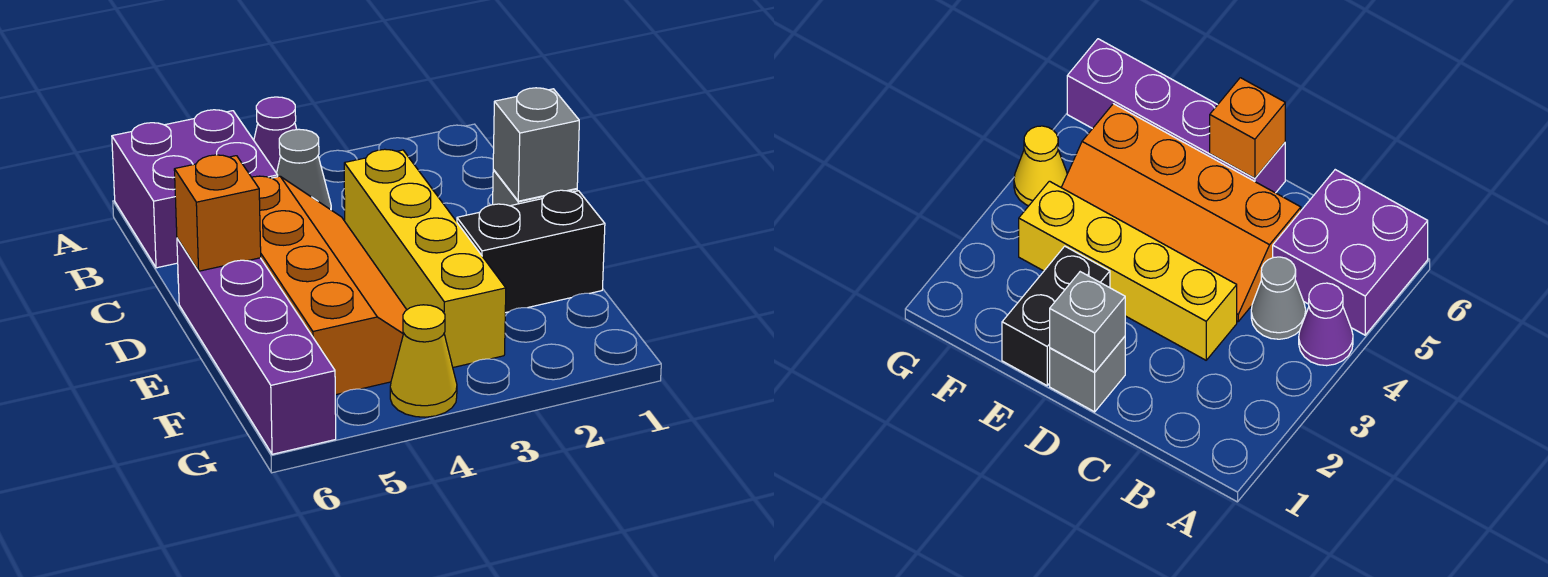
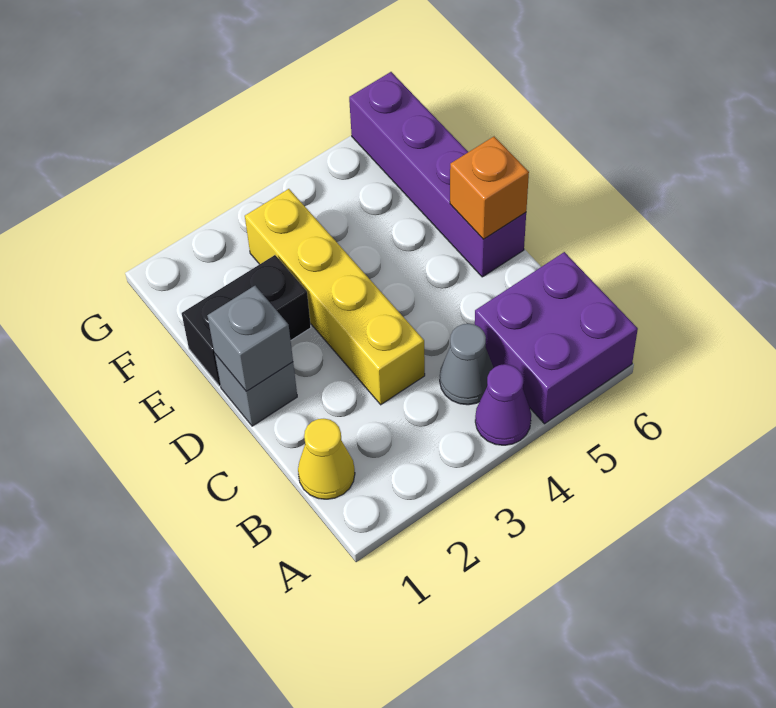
orange slope C4:F5 level 1 top 5 -> none
yellow cone G4 level 1 -> yellow cone B1 level 1

